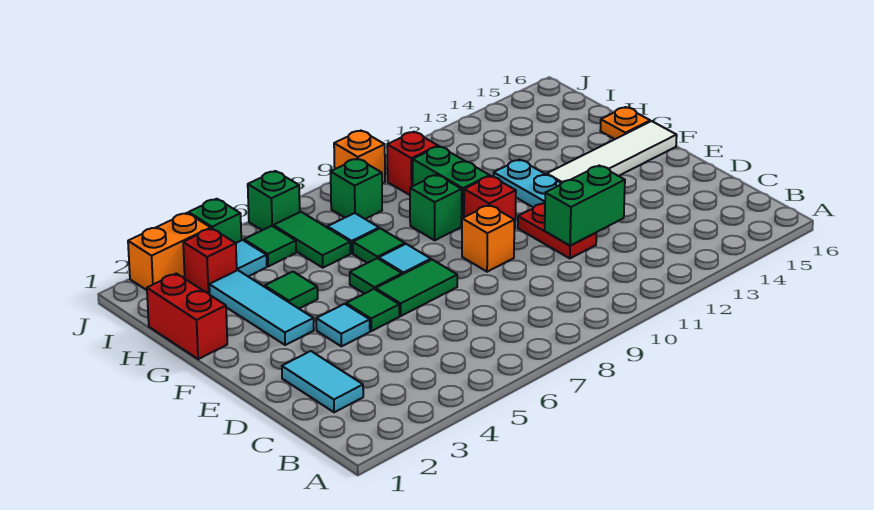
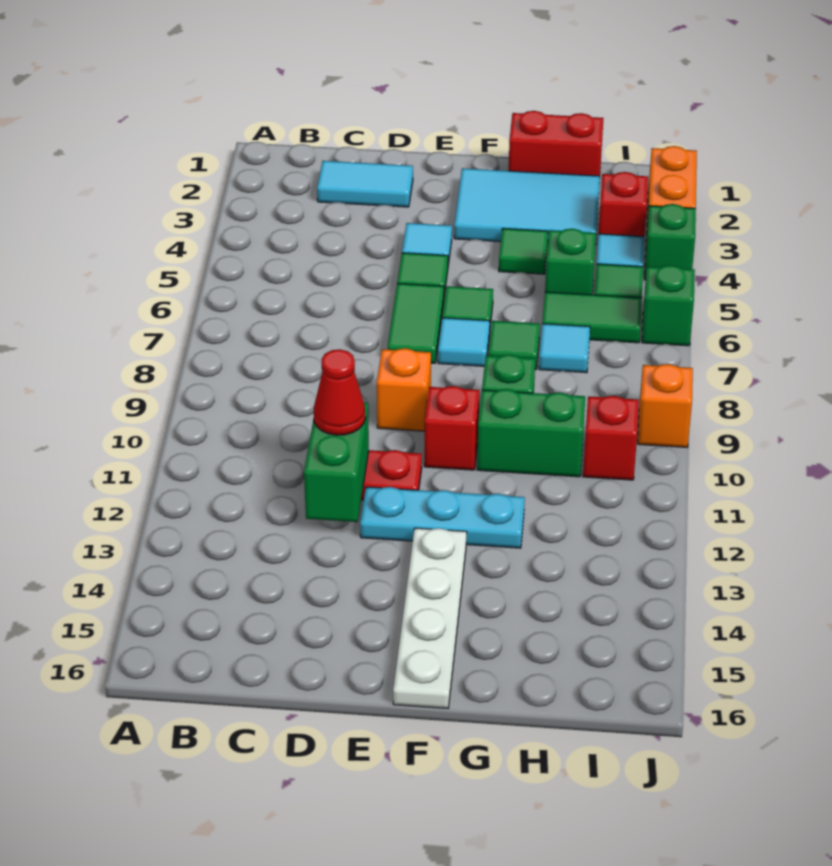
none -> red cone D11 level 3
cyan tile F3:H3 level 1 -> cyan tile F2:H3 level 1
white tile F13:F16 level 1 -> white plate F13:F16 level 1
orange plate G16 level 1 -> none
green brick I8 level 1 -> green brick H5 level 1

